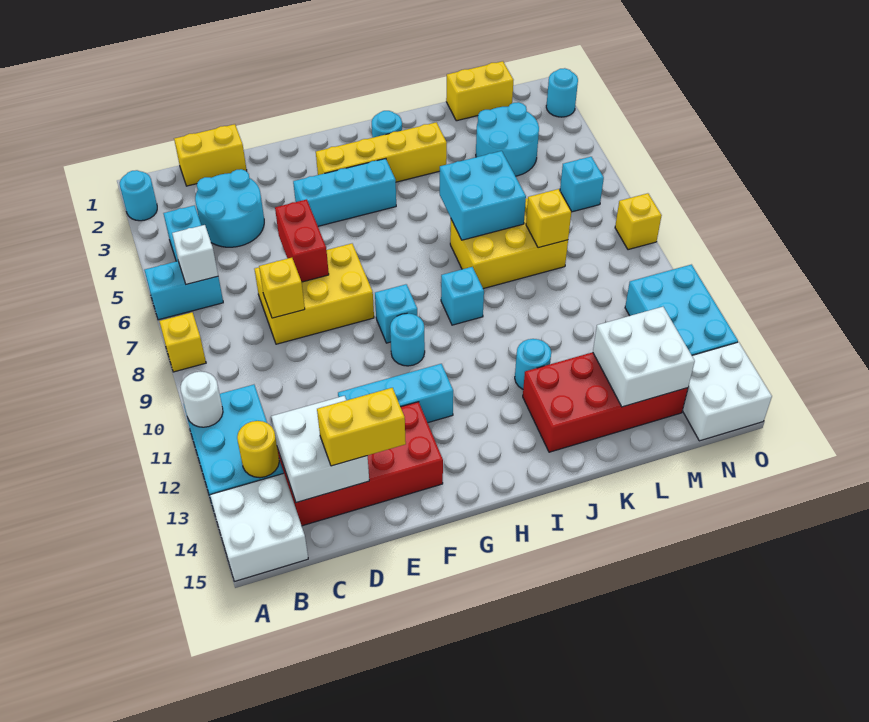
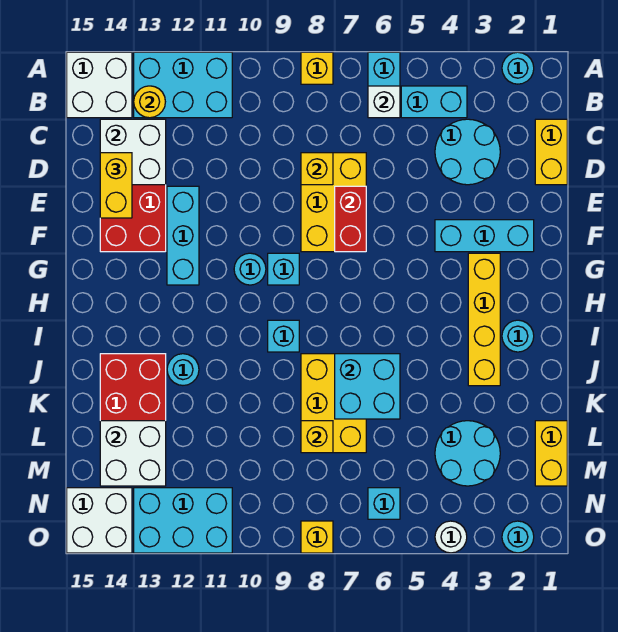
white round brick A11 level 2 -> white round brick O4 level 1
red brick E6:E7 level 2 -> red brick E7:F7 level 2
cyan brick F4:H4 level 1 -> cyan brick F2:F4 level 1

